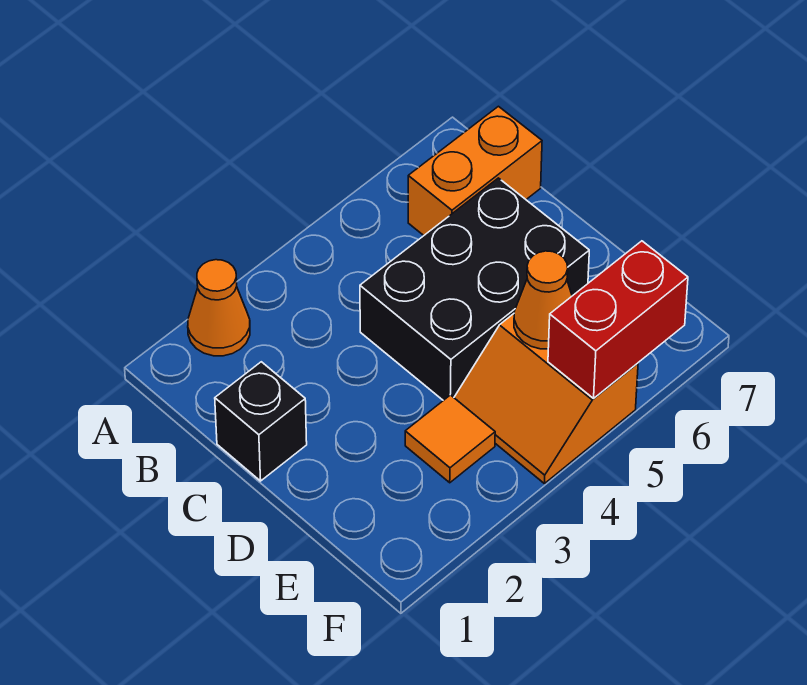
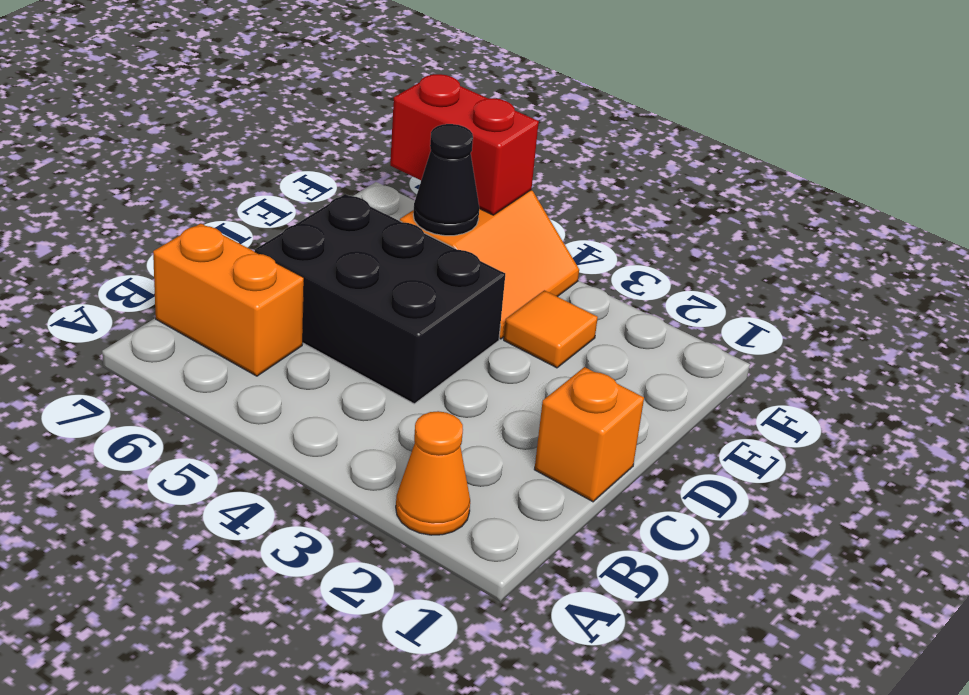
black brick C1 level 1 -> orange brick C1 level 1
orange cone E5 level 2 -> black cone E5 level 2

